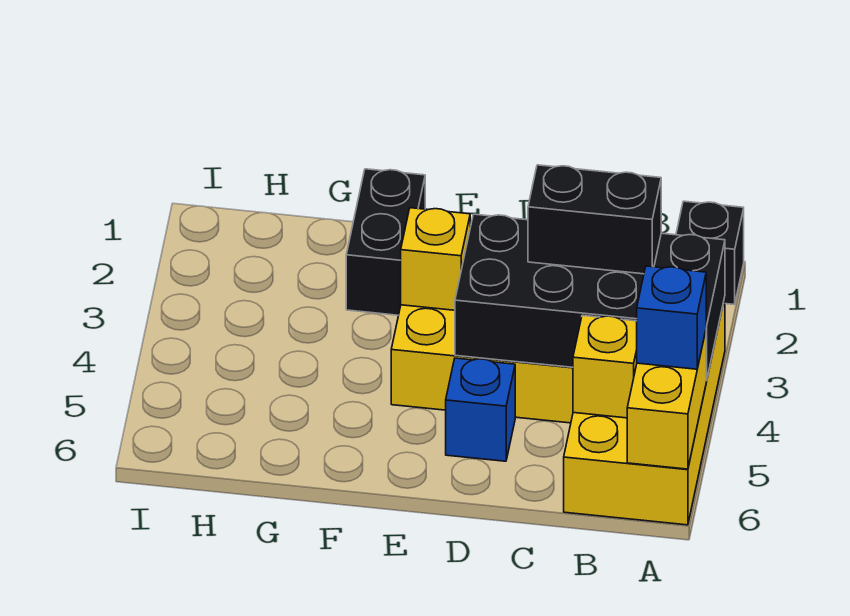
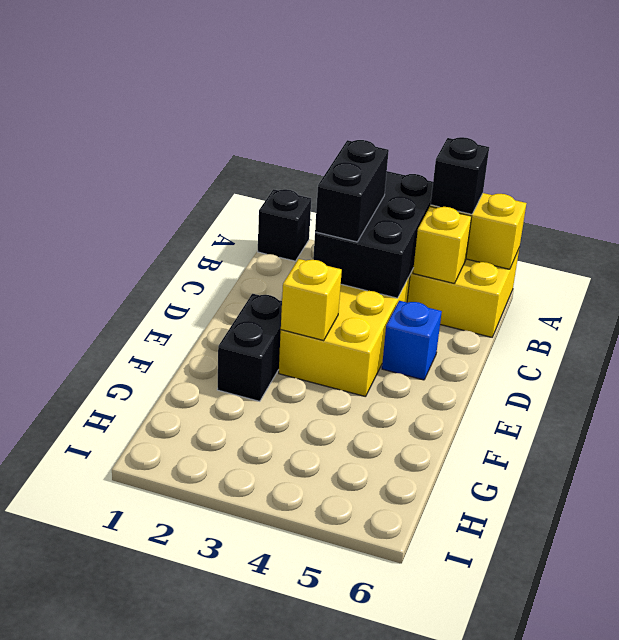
black brick A3:D4 level 2 -> black brick A3:C4 level 2
blue brick A5 level 3 -> black brick A5 level 3
black brick F1:F2 level 1 -> black brick E2:F2 level 1

